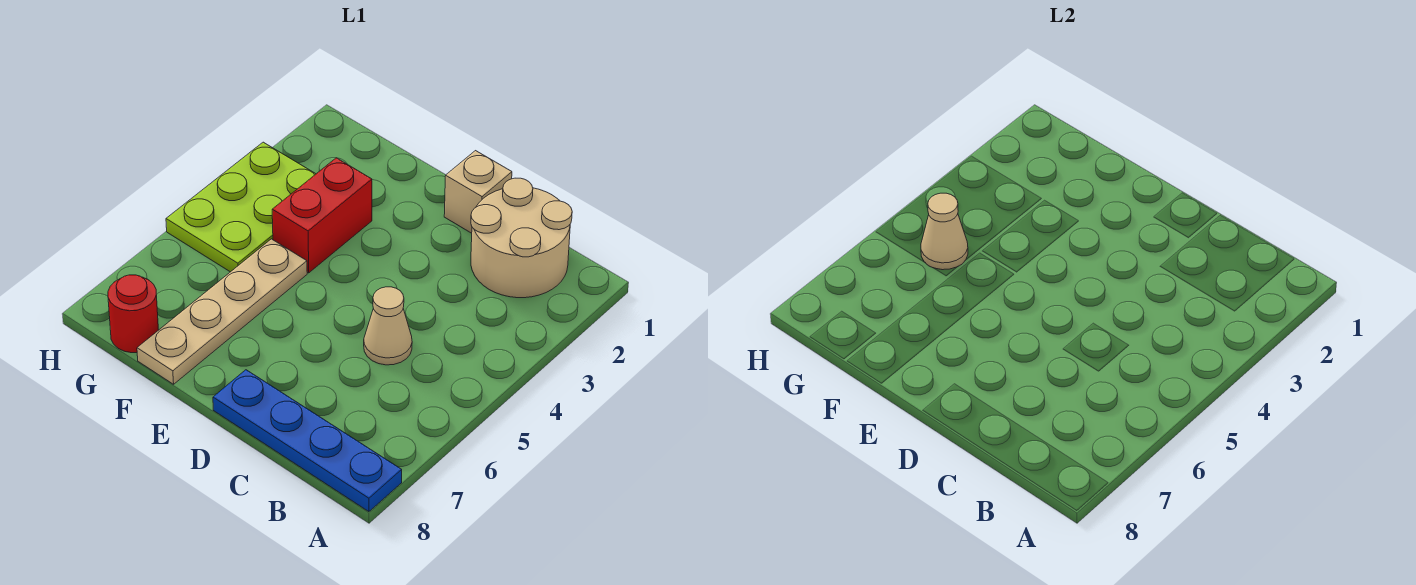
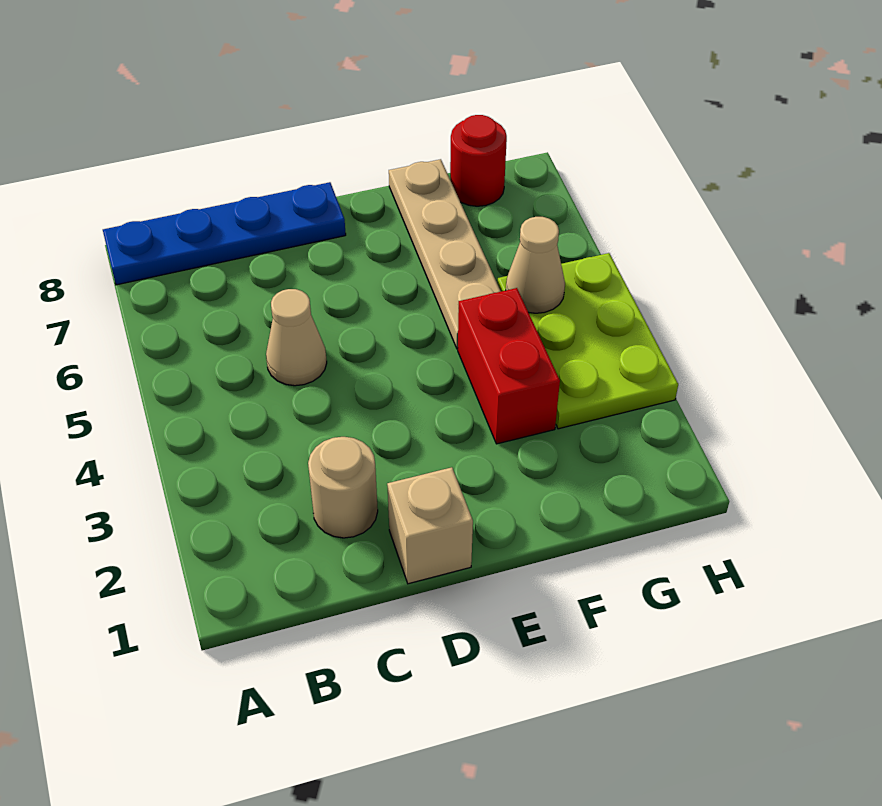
tan round brick B1:C2 level 1 -> tan round brick C2 level 1

